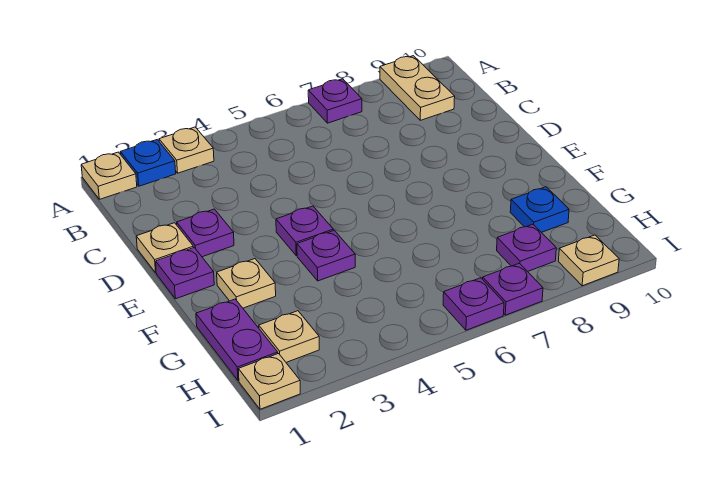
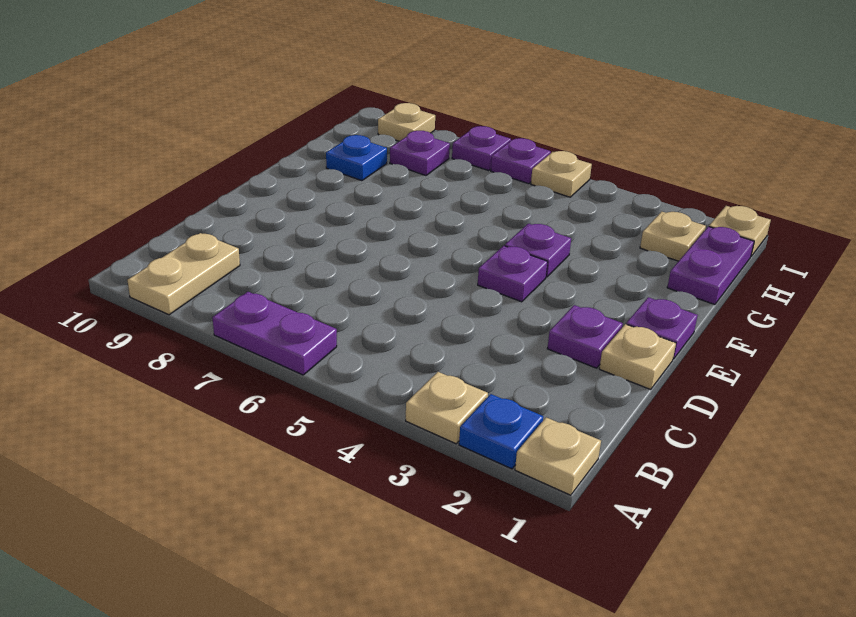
purple plate A7 level 1 -> purple plate A6:A7 level 1
tan plate F2 level 1 -> tan plate I5 level 1

